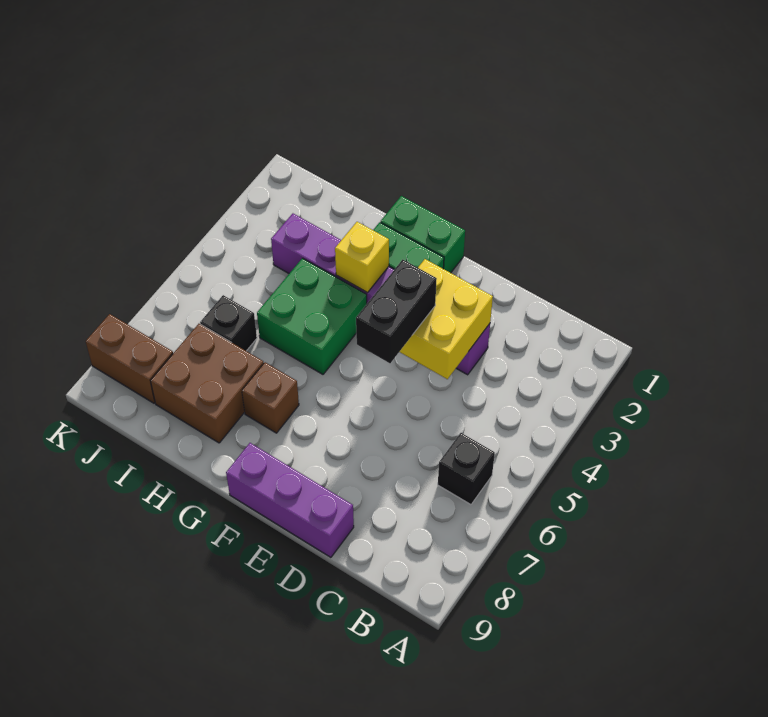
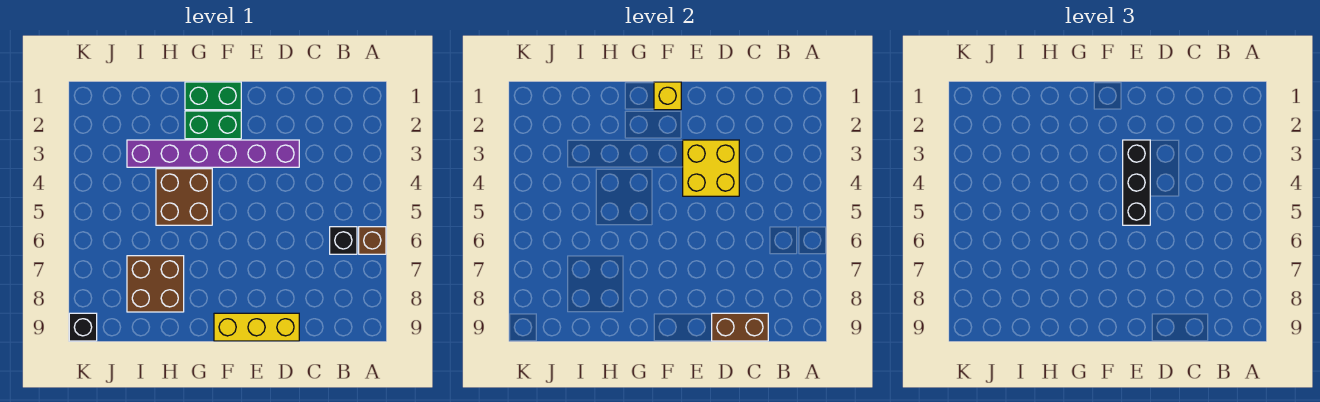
purple brick D9:F9 level 1 -> yellow brick D9:F9 level 1
black brick E4:E5 level 3 -> black brick E3:E5 level 3
yellow brick G3 level 2 -> yellow brick F1 level 2
green brick G4:H5 level 1 -> brown brick G4:H5 level 1
brown brick G7 level 1 -> brown brick A6 level 1
black brick I6 level 1 -> black brick K9 level 1
brown brick J8:K8 level 1 -> brown brick C9:D9 level 2

